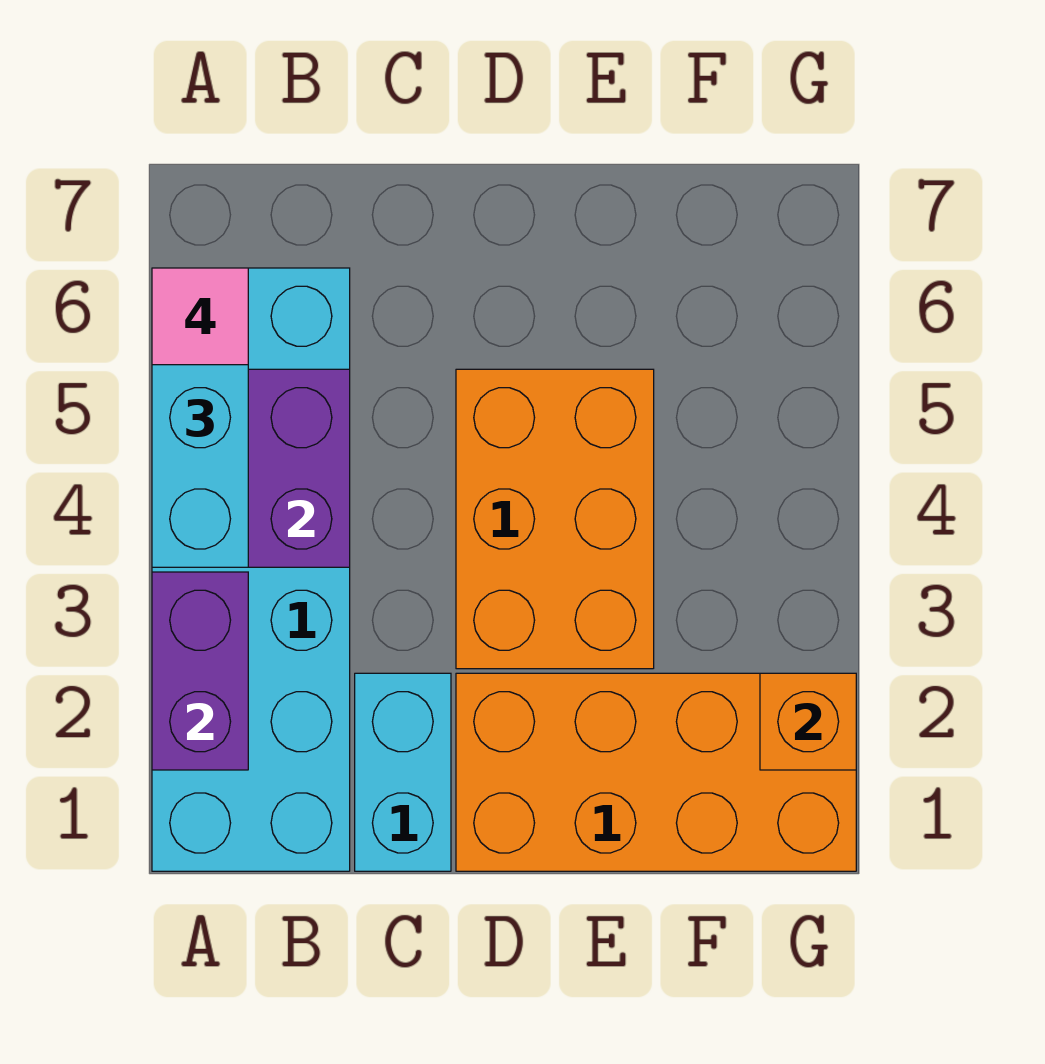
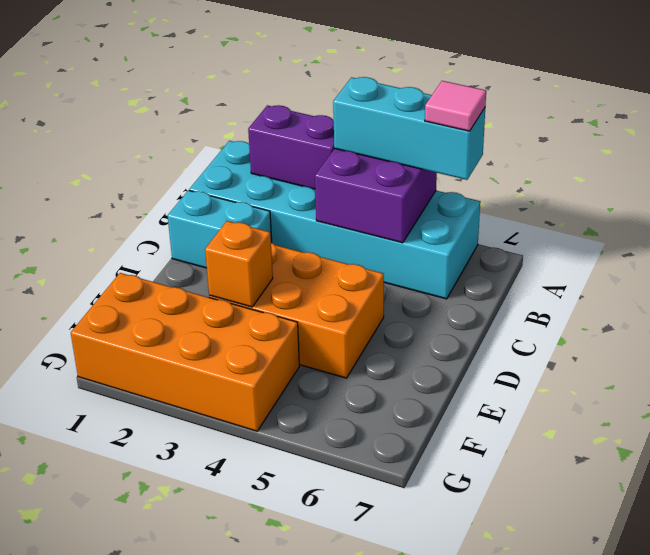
orange brick D1:G2 level 1 -> orange brick F1:G4 level 1
orange brick G2 level 2 -> orange brick E3 level 2

